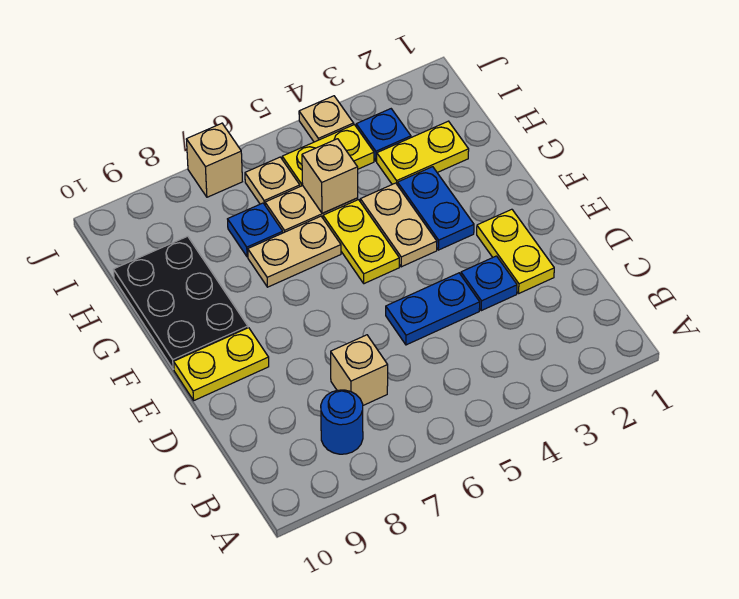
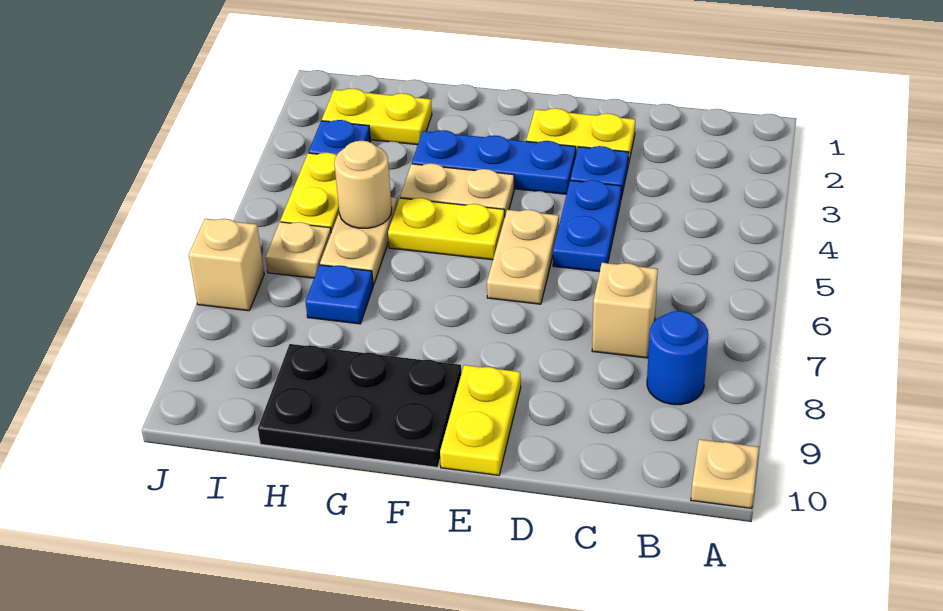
blue plate F3:G3 level 1 -> blue plate E3:G3 level 1
tan plate G6:G7 level 1 -> tan plate E5:E6 level 1
yellow plate H2:H3 level 1 -> yellow plate H2:I2 level 1
tan brick H5 level 2 -> tan round brick H5 level 2
tan plate J4 level 1 -> tan plate A10 level 1

